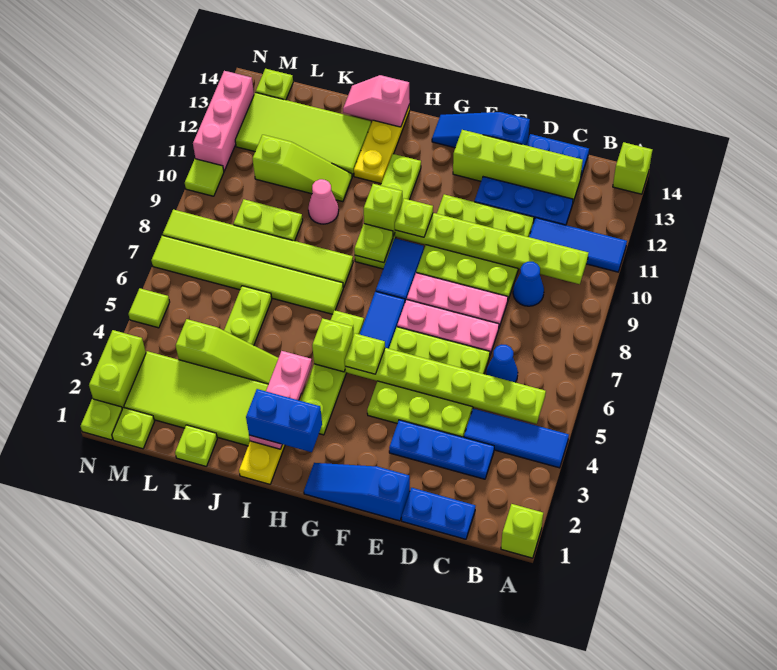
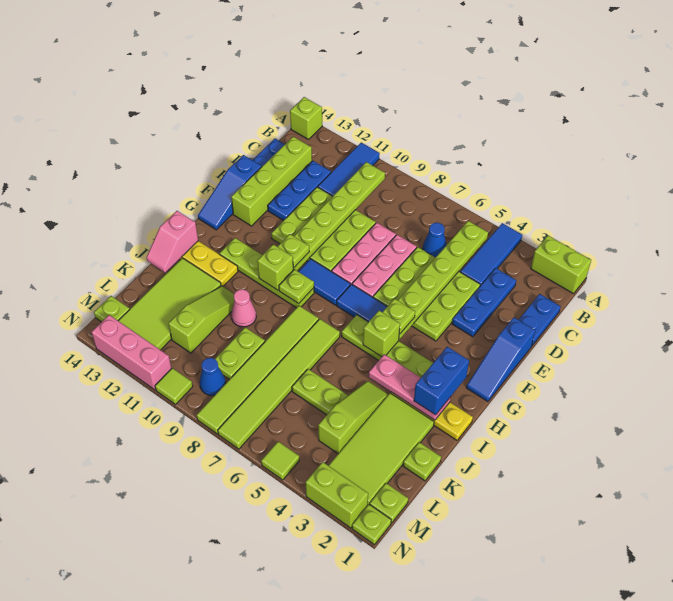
lime brick A1 level 1 -> lime brick A1:A2 level 1
blue cone C9 level 1 -> blue cone M9 level 1

